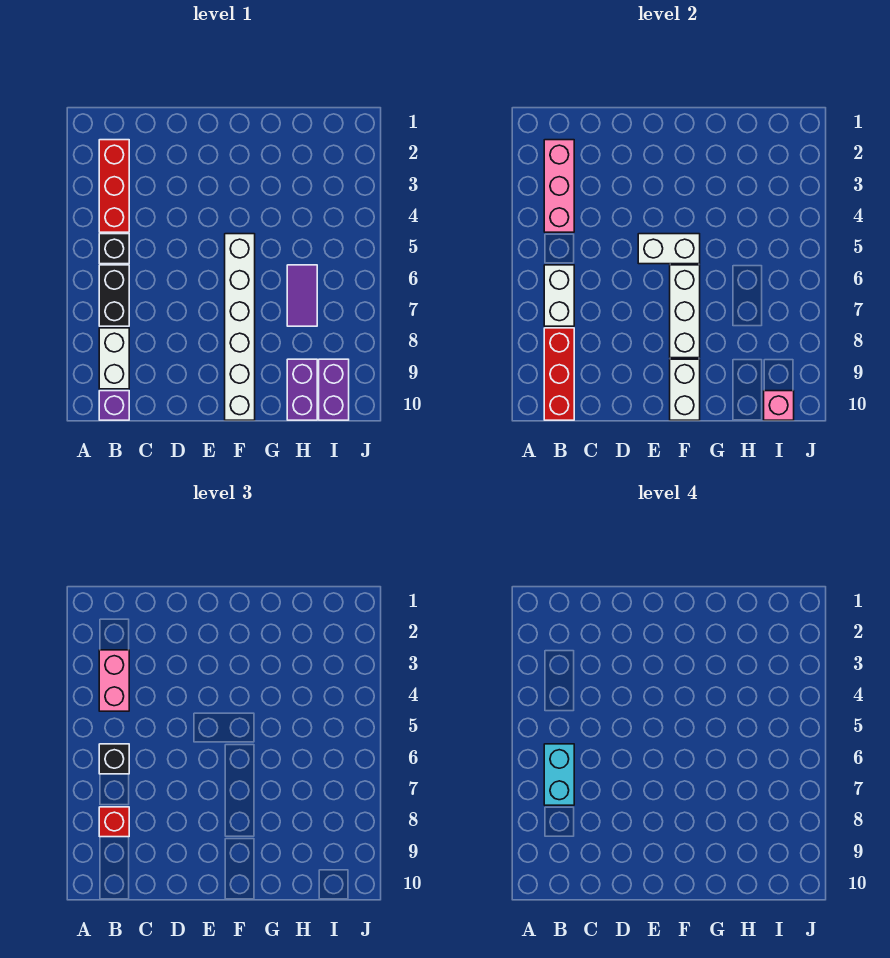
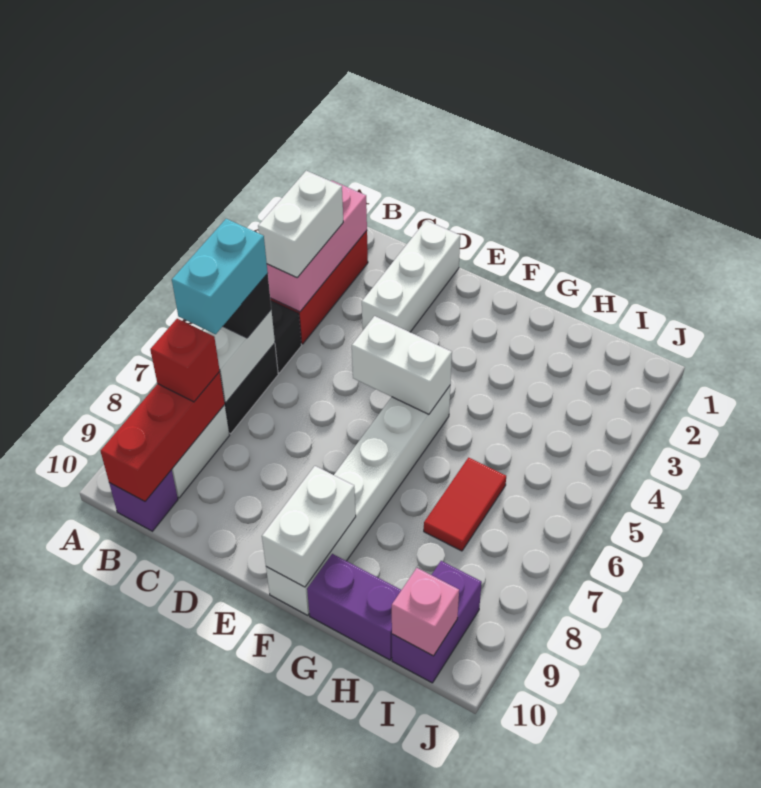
pink brick B3:B4 level 3 -> white brick B3:B4 level 3
white brick F6:F8 level 2 -> white brick D1:D3 level 1
purple tile H6:H7 level 1 -> red tile H6:H7 level 1
purple brick H9:H10 level 1 -> purple brick G10:H10 level 1

